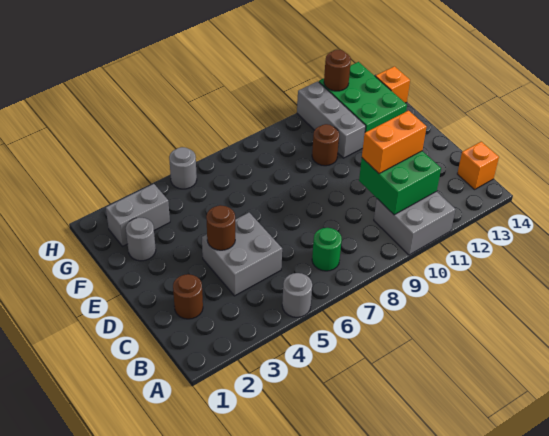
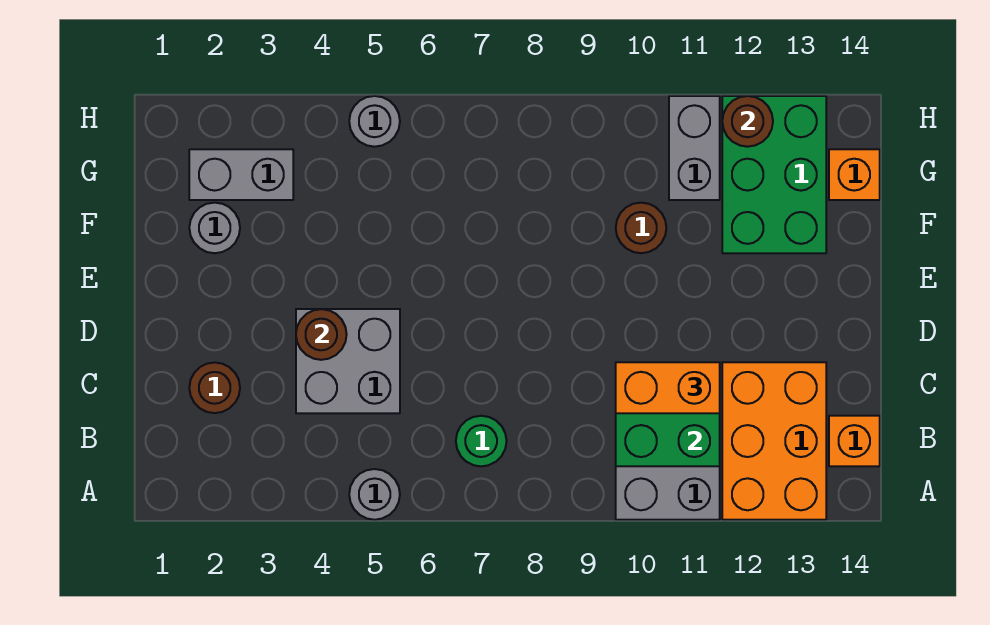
none -> orange brick A12:C13 level 1
grey brick F11:H11 level 1 -> grey brick G11:H11 level 1

